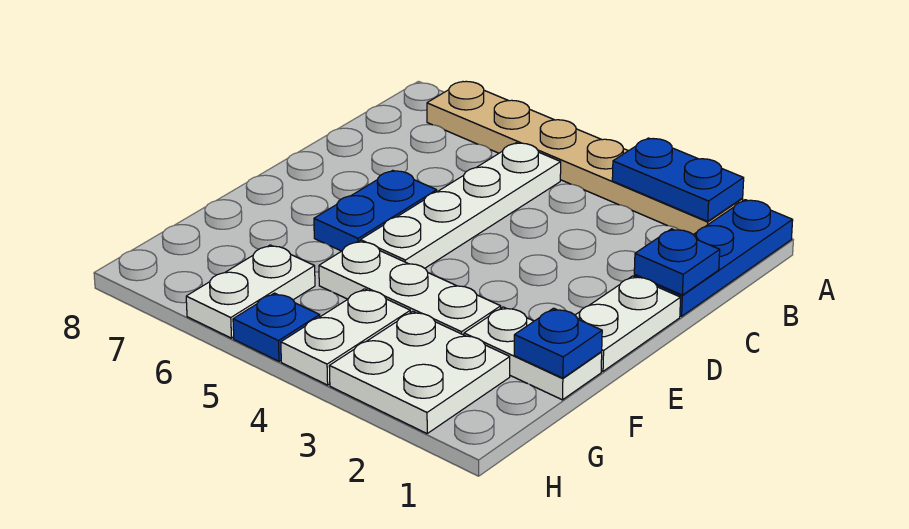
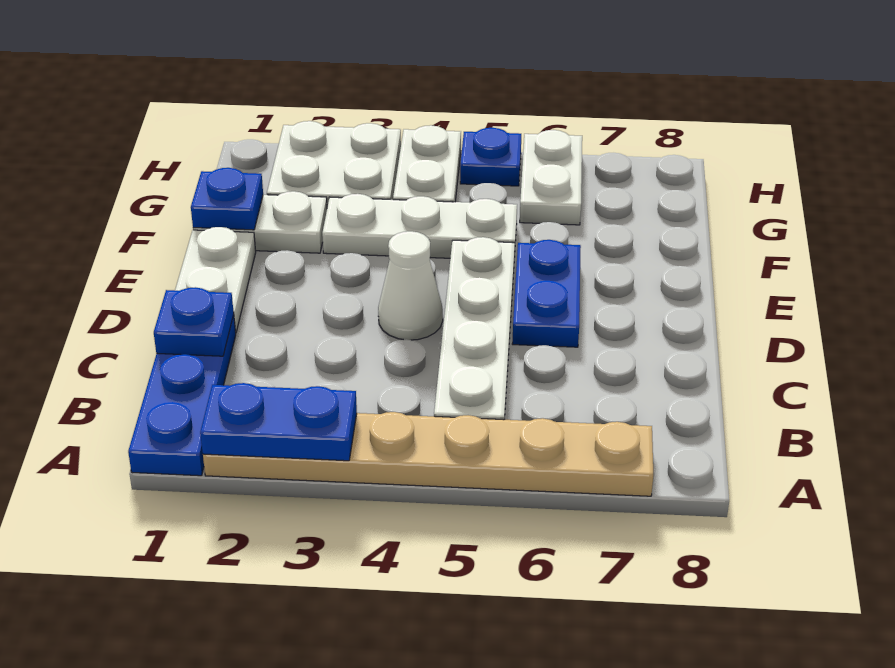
none -> white cone D4 level 1

